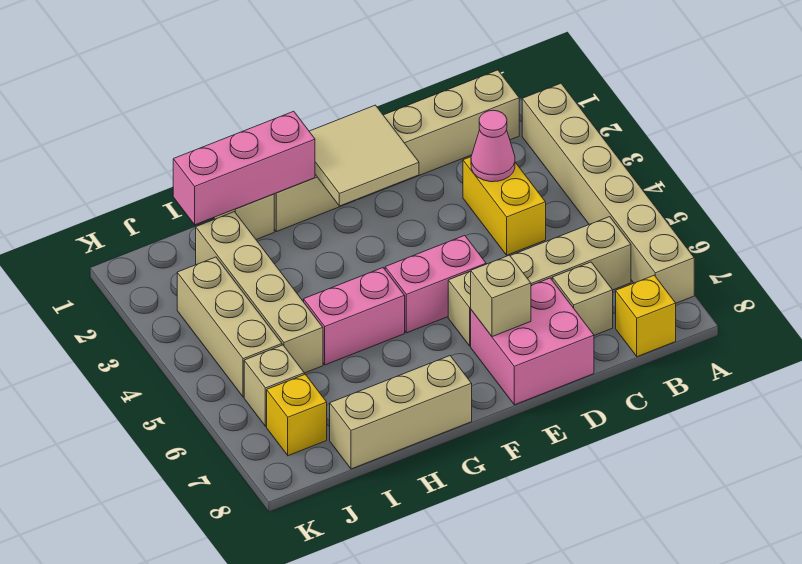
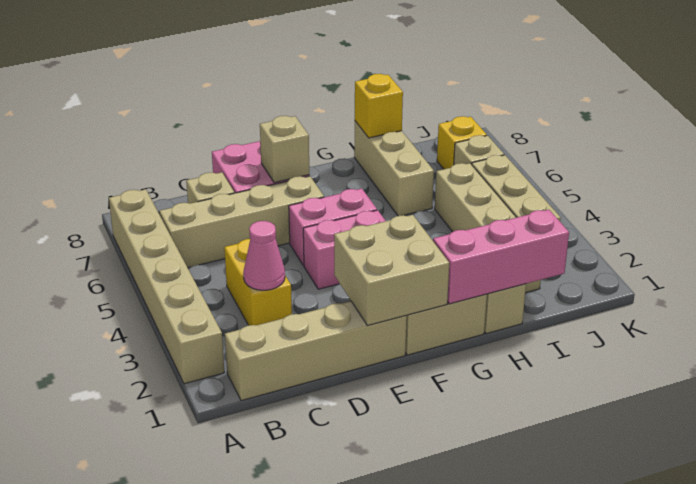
yellow brick B8 level 1 -> yellow brick H8 level 2
tan tile E1:F2 level 2 -> tan brick E1:F2 level 2
pink brick G5:H5 level 1 -> pink brick E4:F4 level 1
tan brick G8:I8 level 1 -> tan brick H6:H8 level 1

